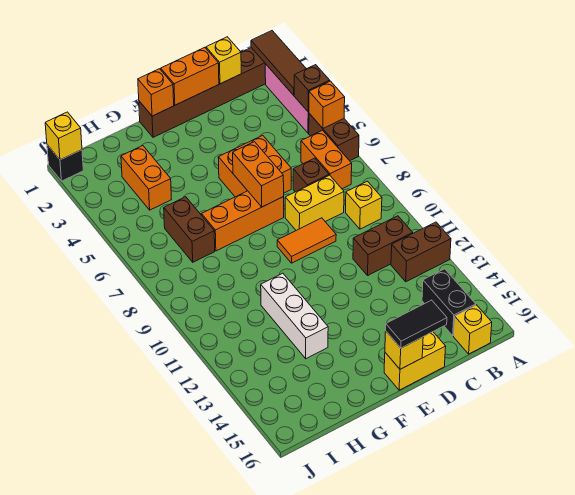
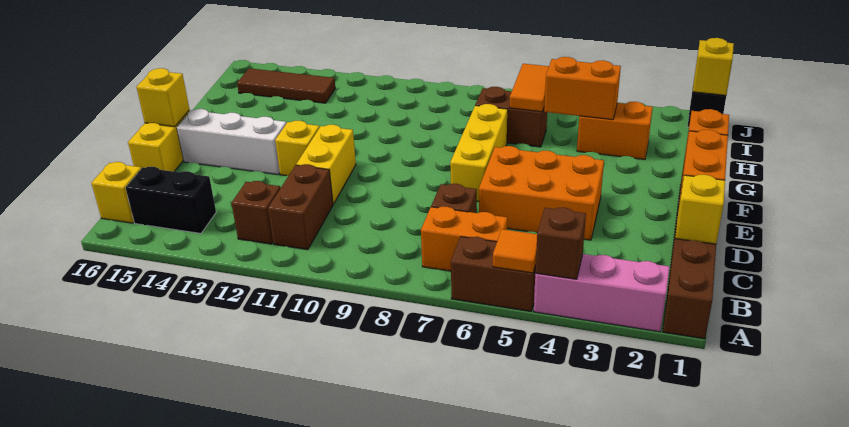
brown tile A1:A3 level 2 -> brown tile I13:I15 level 1
orange brick A5 level 2 -> orange tile A5 level 2
brown brick A12:B12 level 1 -> brown brick B12 level 1
yellow brick B9 level 1 -> yellow brick E12 level 1
yellow brick C8:D8 level 1 -> yellow brick D11:E11 level 1
orange brick D5:E6 level 1 -> orange brick D4:E6 level 1
orange tile D9:E9 level 1 -> orange tile H6:I6 level 2
black tile D16:E16 level 3 -> none
orange brick E6:E7 level 2 -> orange brick H4:H5 level 2
orange brick E7:G7 level 1 -> yellow brick E7:G7 level 1
white brick G11:G13 level 1 -> white brick E13:E15 level 1

